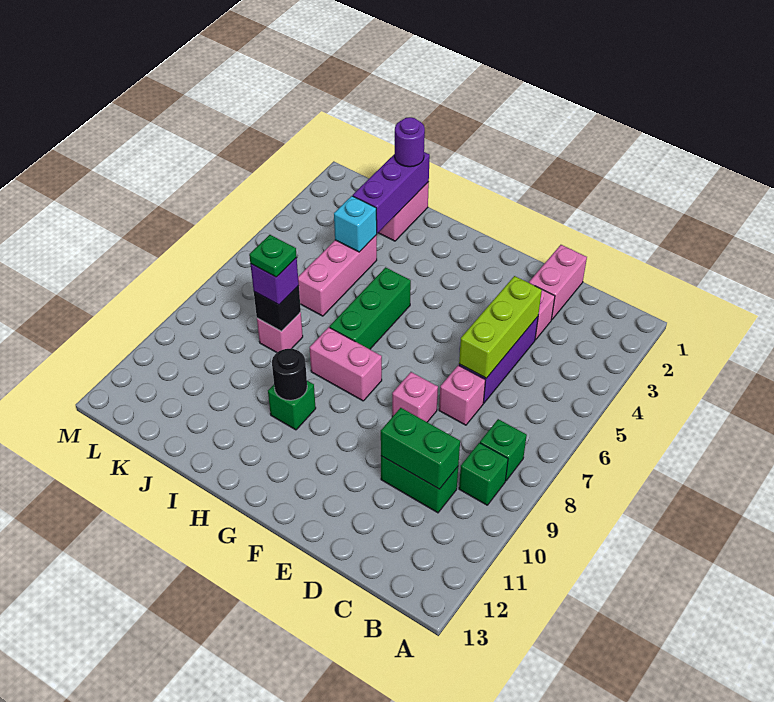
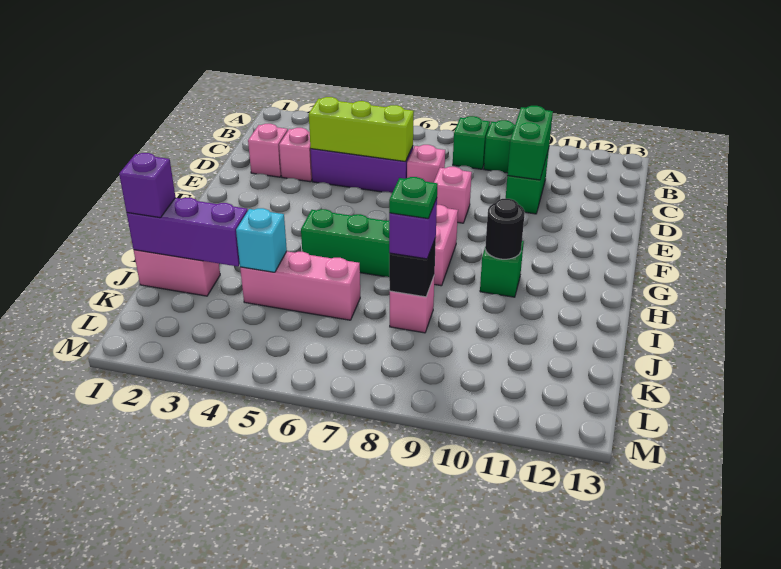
pink brick D1:D2 level 1 -> pink brick D2 level 1
purple round brick J1 level 3 -> purple brick J1 level 3

